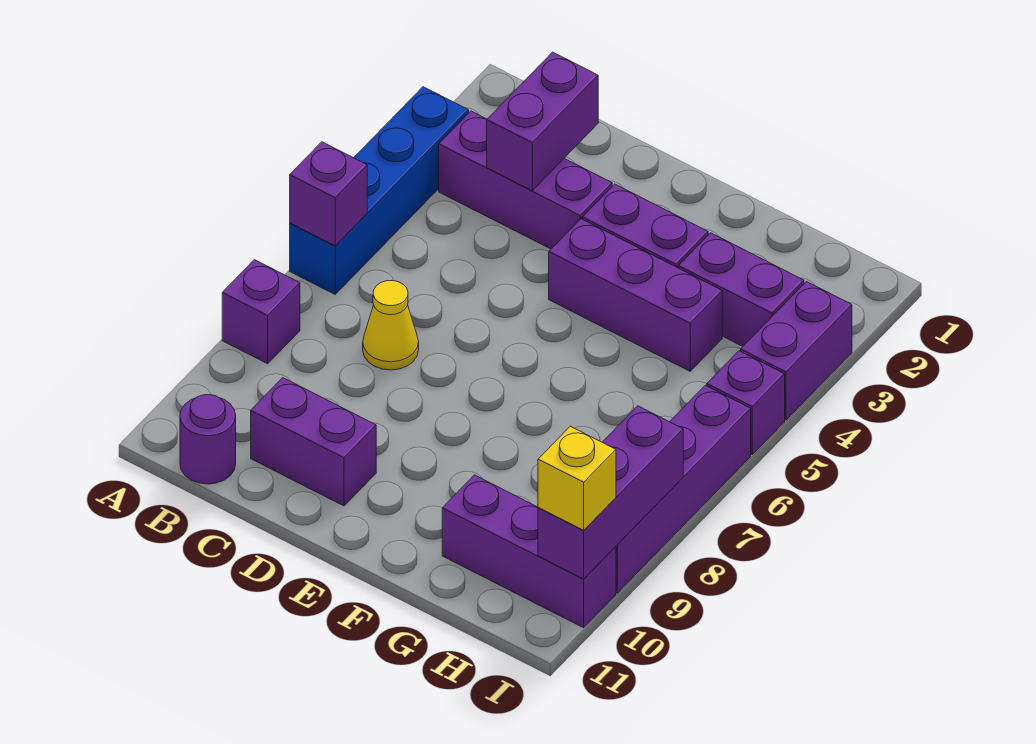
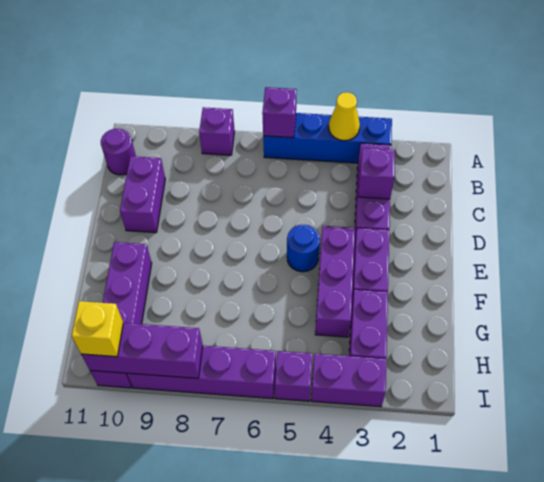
purple brick C2:C3 level 2 -> purple brick C3 level 2
yellow cone C7 level 1 -> yellow cone A4 level 2
none -> blue round brick E5 level 1
purple brick G10:I10 level 1 -> purple brick F10:I10 level 1

